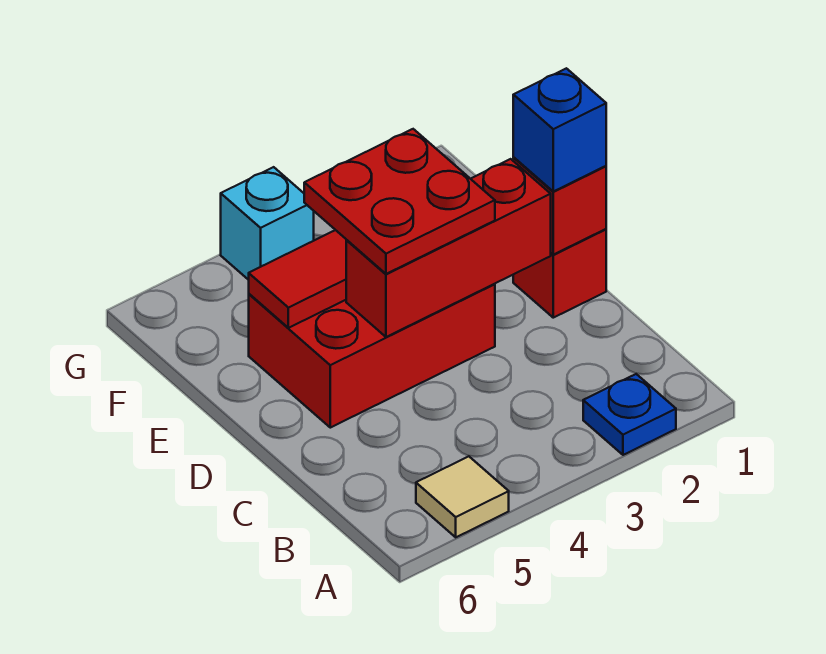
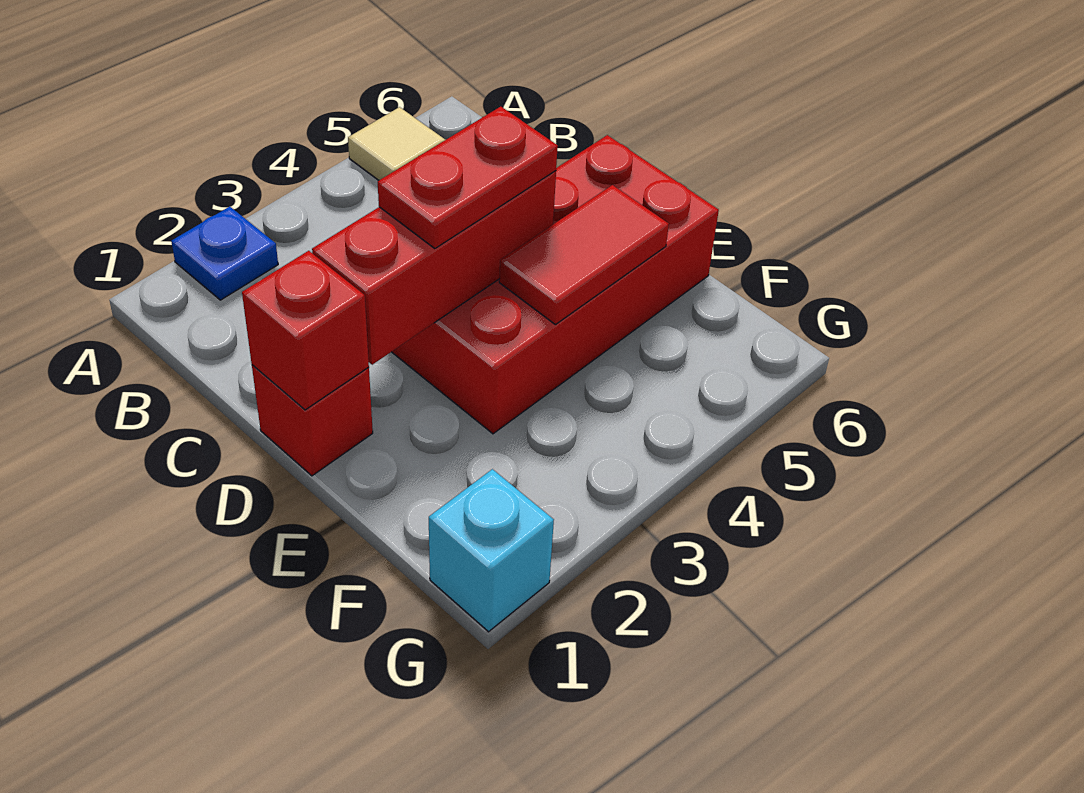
blue brick D1 level 3 -> none
red brick D3:E5 level 1 -> red brick D3:E6 level 1
red plate D3:E4 level 3 -> red plate D3:D4 level 3
cyan brick G4 level 1 -> cyan brick G1 level 1

